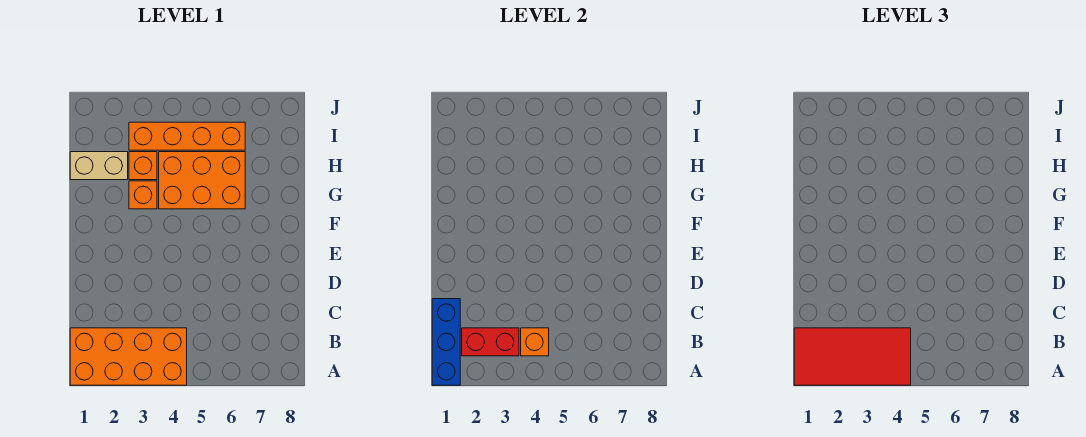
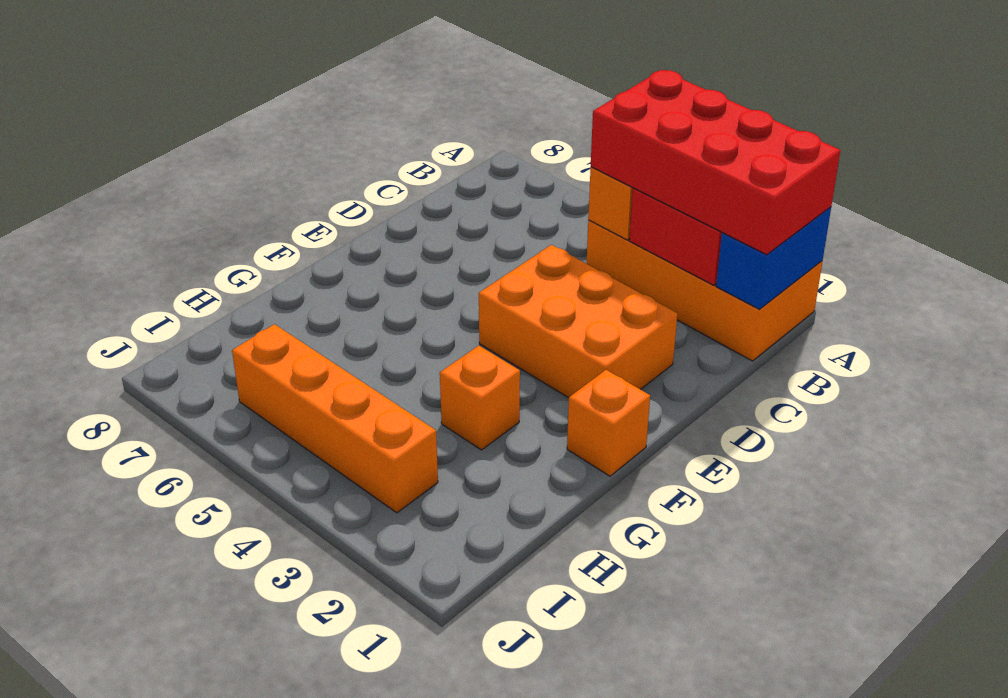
blue brick A1:C1 level 2 -> blue brick A1:B1 level 2
red tile A1:B4 level 3 -> red brick A1:B4 level 3
orange brick G4:H6 level 1 -> orange brick D2:E4 level 1
tan brick H1:H2 level 1 -> none
orange brick H3 level 1 -> orange brick F1 level 1

